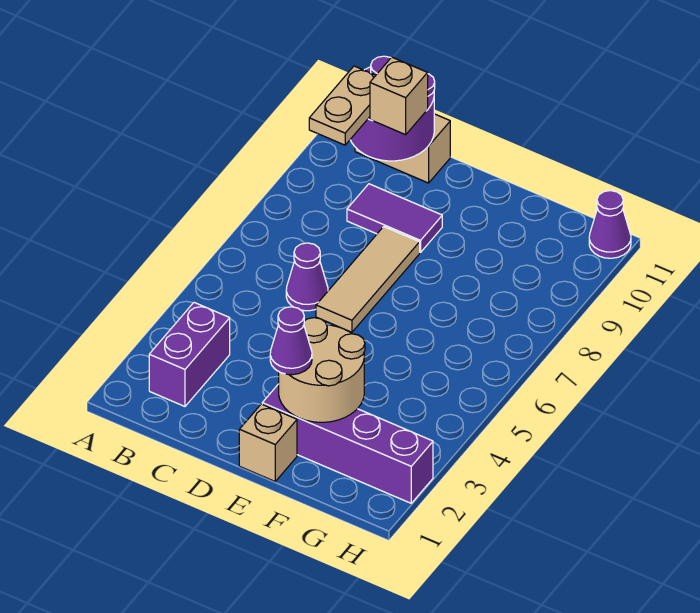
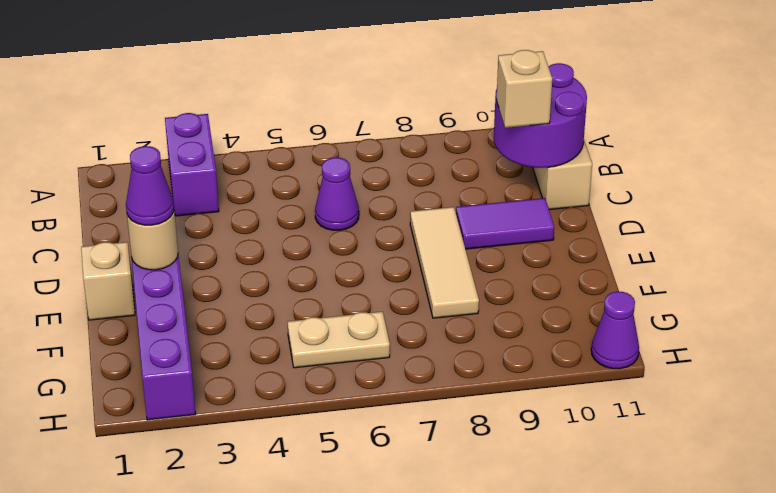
purple brick B2:B3 level 1 -> purple brick A3:B3 level 1
tan plate B9:B10 level 3 -> tan plate G5:G6 level 1
purple tile C9:D9 level 1 -> purple tile D9:D10 level 1
tan tile D6:D8 level 1 -> tan tile D8:F8 level 1
tan round brick E2:F3 level 2 -> tan round brick E2 level 2

